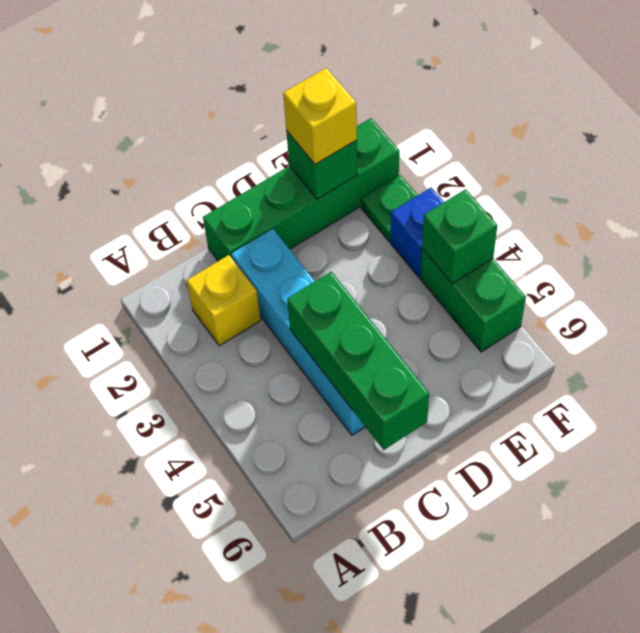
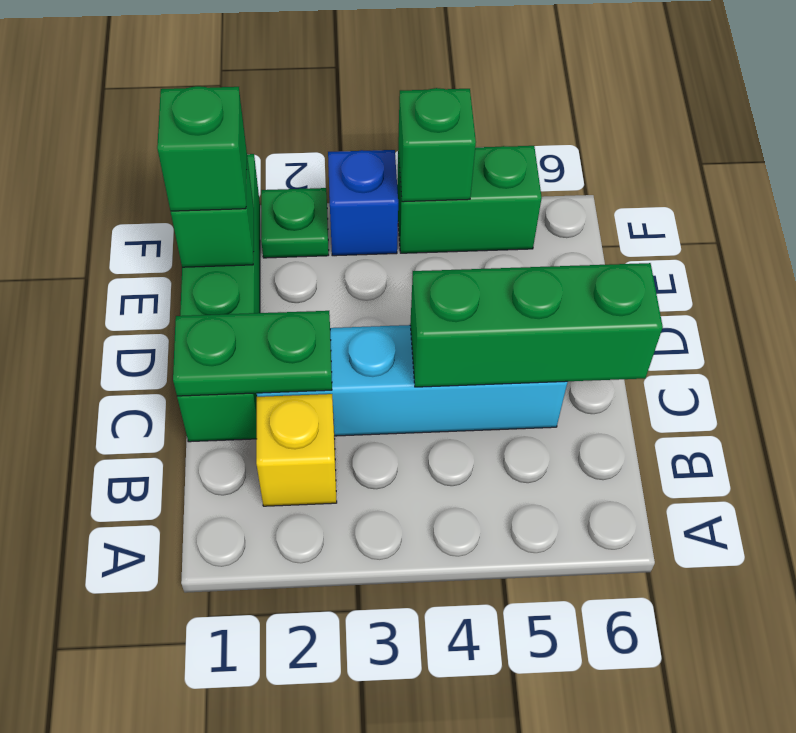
none -> green plate C1:C2 level 2
yellow brick E1 level 3 -> green brick E1 level 3

